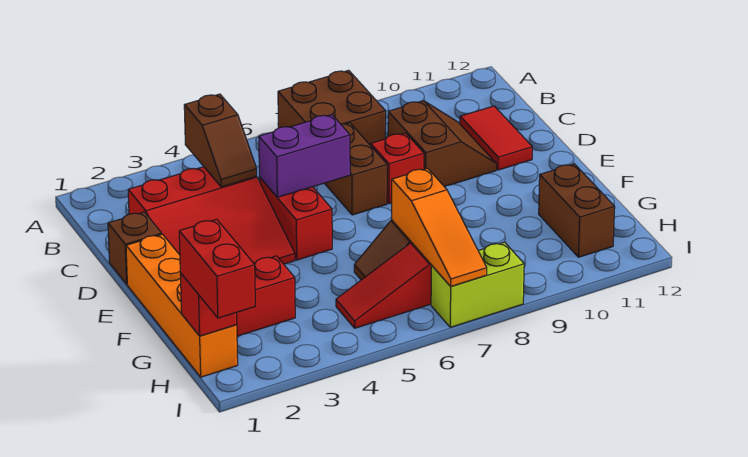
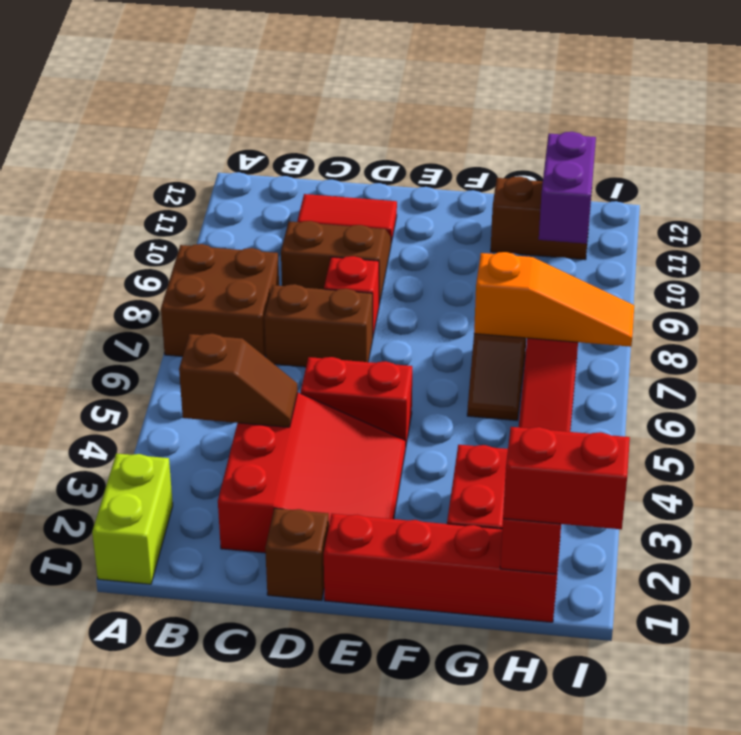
purple brick D5:D6 level 2 -> purple brick H10:H11 level 2
orange brick E1:H1 level 1 -> red brick E1:H1 level 1
lime brick I7:I8 level 1 -> lime brick A1:A2 level 1

